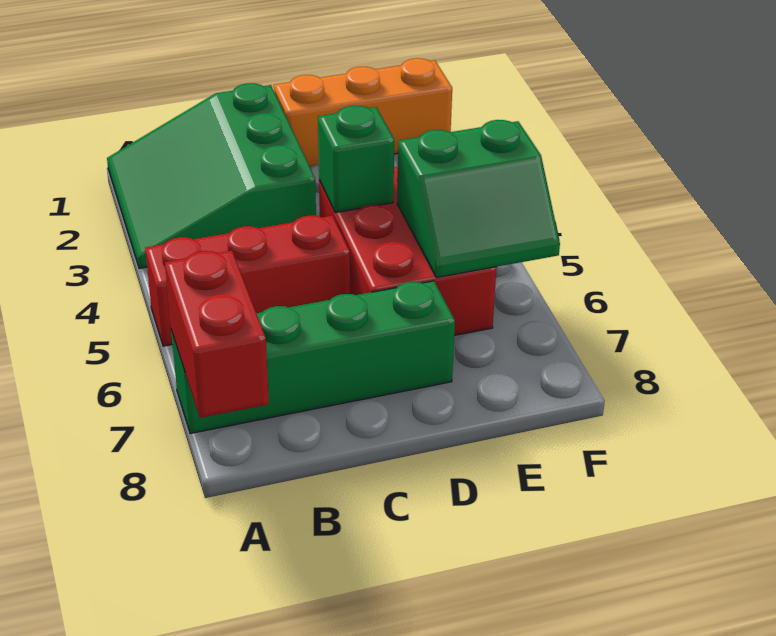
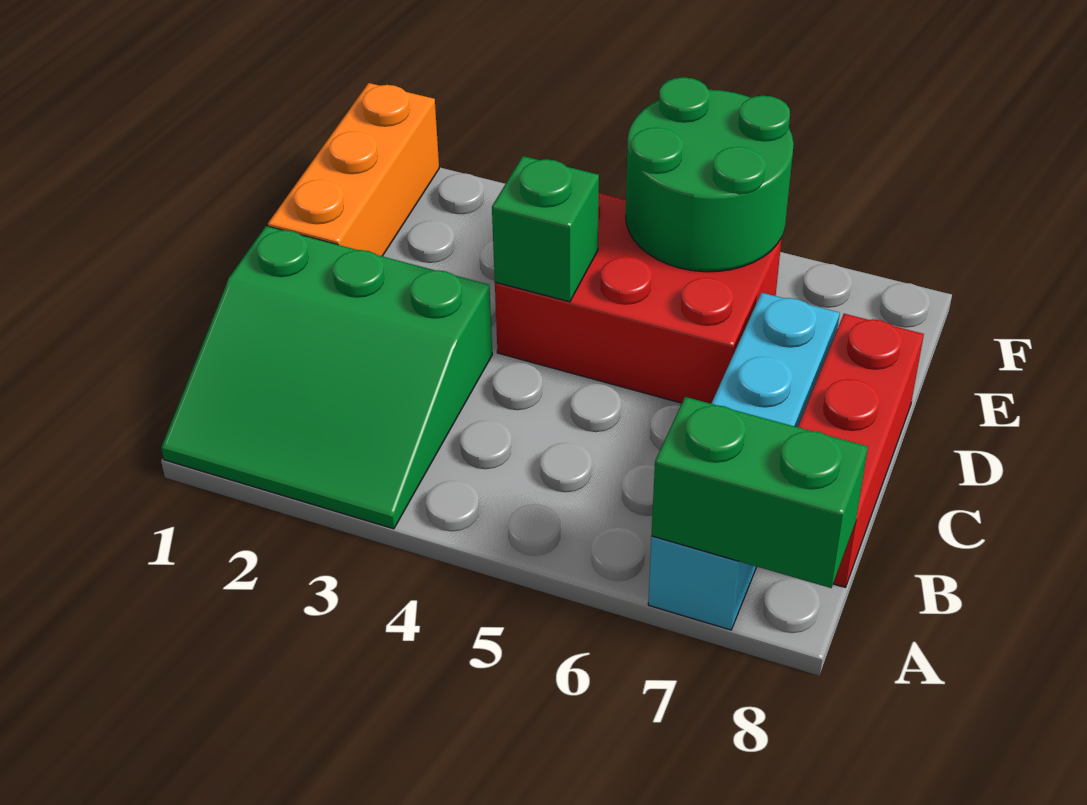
red brick A5:C5 level 1 -> red brick B8:D8 level 1
green brick A7:D7 level 1 -> cyan brick A7:D7 level 1
red brick A7:A8 level 2 -> green brick A7:A8 level 2
green slope E5:F6 level 2 top 5 -> green round brick E5:F6 level 2

